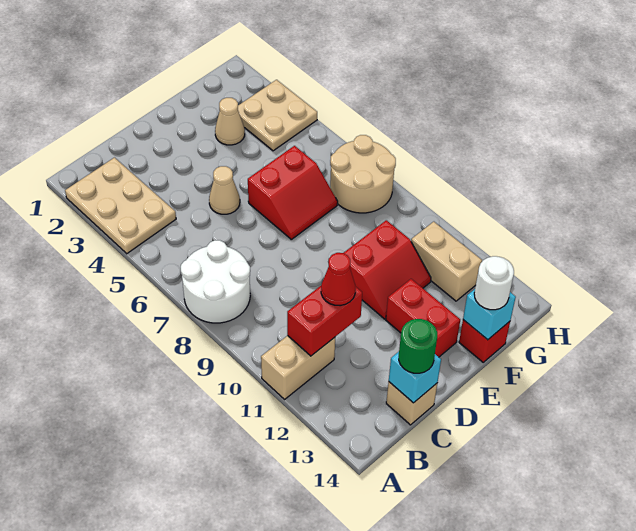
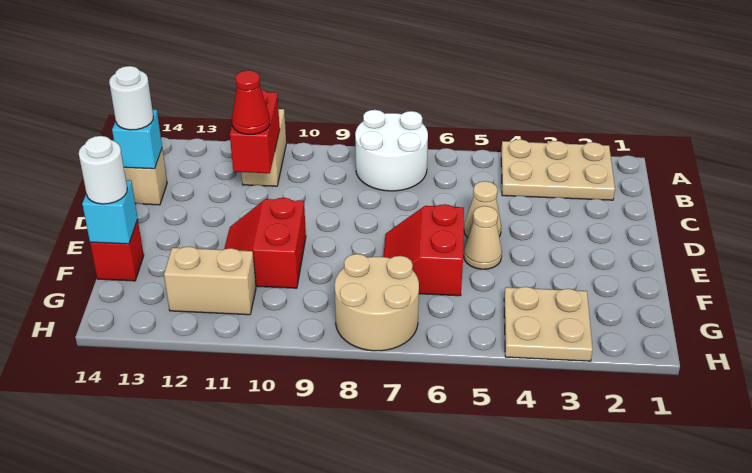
green round brick C14 level 3 -> white round brick C14 level 3
red brick E12:E13 level 1 -> none
tan cone F3 level 1 -> tan cone E5 level 1

